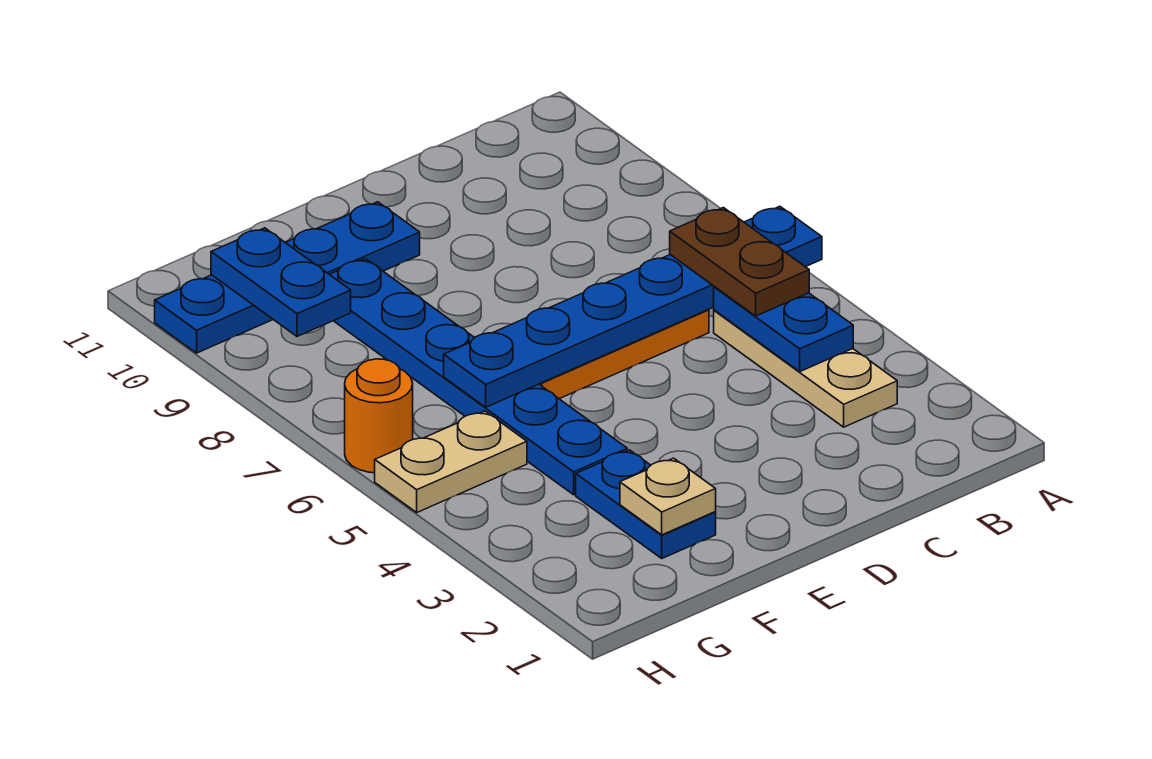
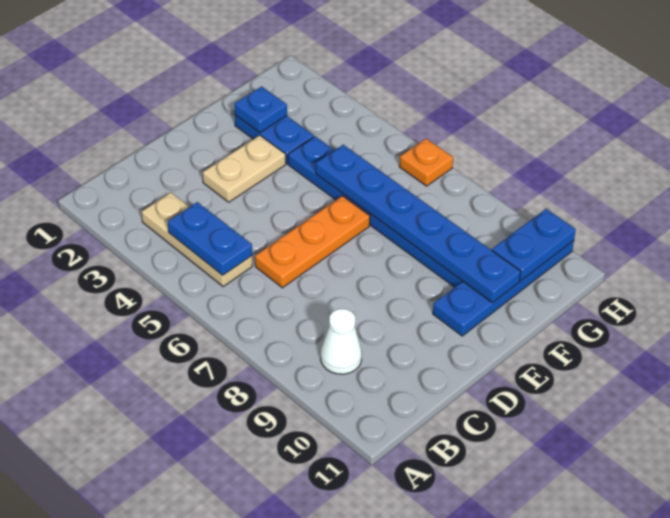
blue plate A6:F6 level 2 -> blue plate F5:F10 level 2
brown plate B5:B6 level 3 -> none
none -> white cone B9 level 1
tan plate F2 level 2 -> blue plate F2 level 2
tan plate G5:H5 level 1 -> tan plate D3:E3 level 1
blue plate G9:G10 level 2 -> blue plate G10:H10 level 2
orange round brick H6 level 1 -> orange plate H6 level 1

